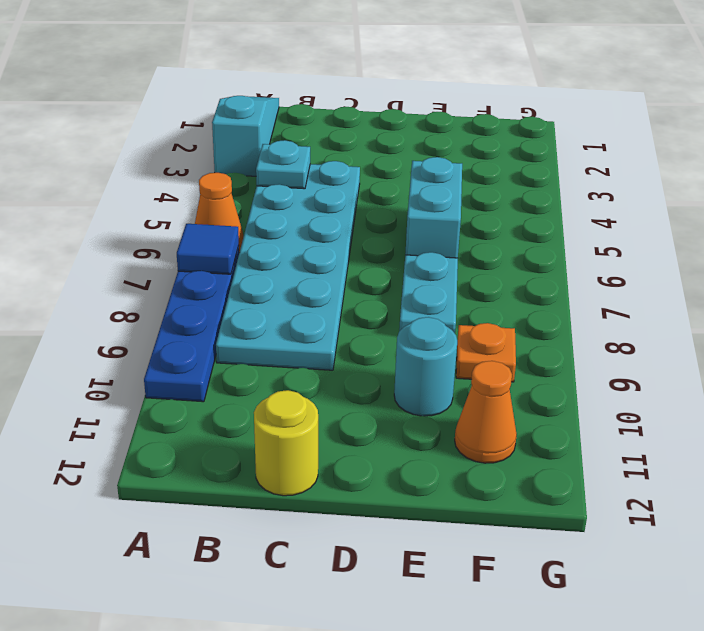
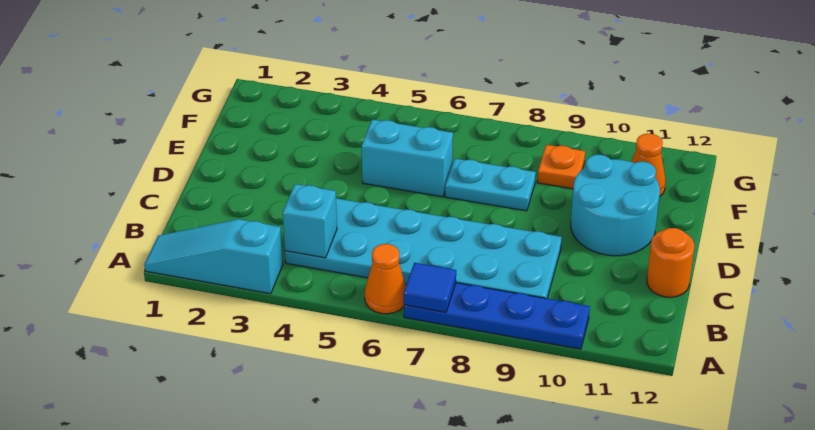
cyan plate B4 level 2 -> cyan brick B4 level 2
yellow round brick C12 level 1 -> orange round brick C12 level 1
cyan round brick E10 level 1 -> cyan round brick D10:E11 level 1

